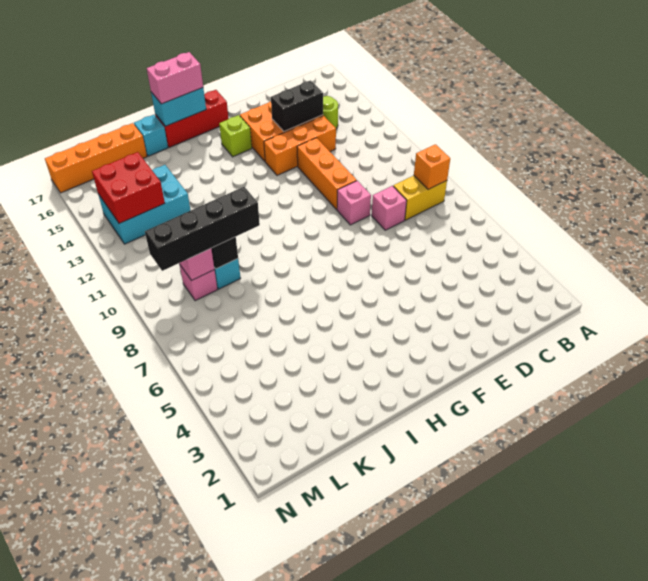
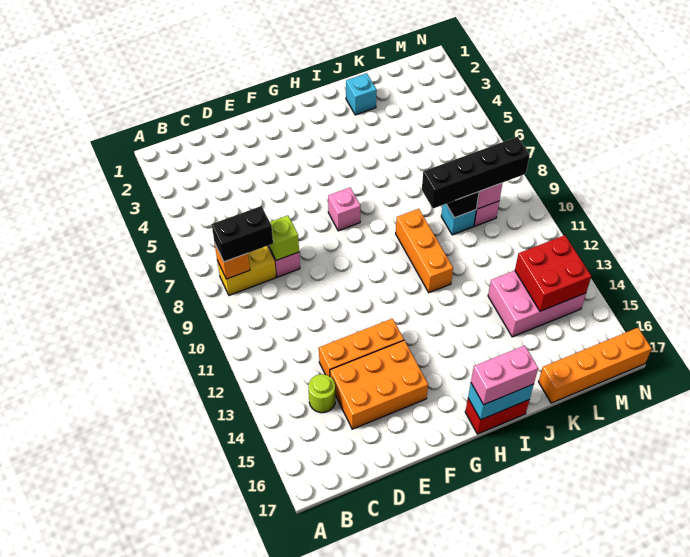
black brick D14:E14 level 2 -> black brick B8:C8 level 3
pink brick E9 level 1 -> pink brick G7 level 1
orange brick E10:E12 level 1 -> orange brick I9:I11 level 1
lime brick G15 level 1 -> lime brick D8 level 2
red brick G17:I17 level 1 -> red brick H17:I17 level 1
cyan brick J17 level 1 -> cyan brick J2 level 1
cyan brick K13:M14 level 1 -> pink brick K13:M14 level 1

